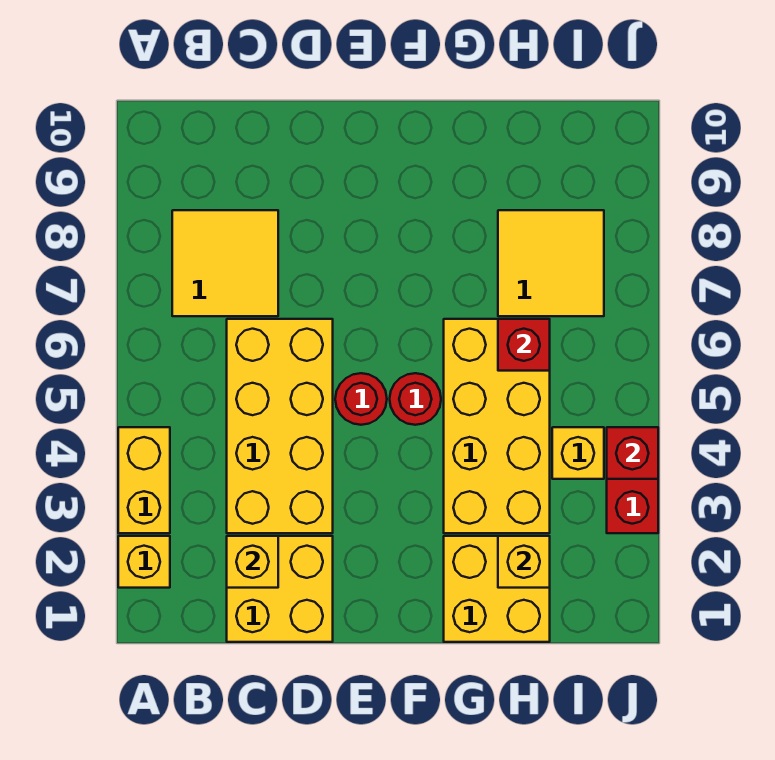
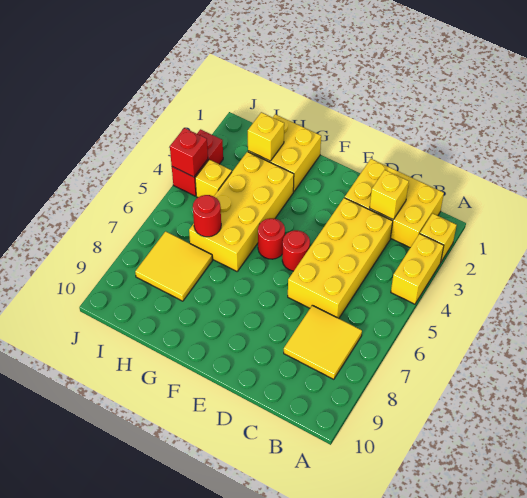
yellow brick C1:D2 level 1 -> yellow brick B1:D2 level 1
red brick H6 level 2 -> red round brick H6 level 2

